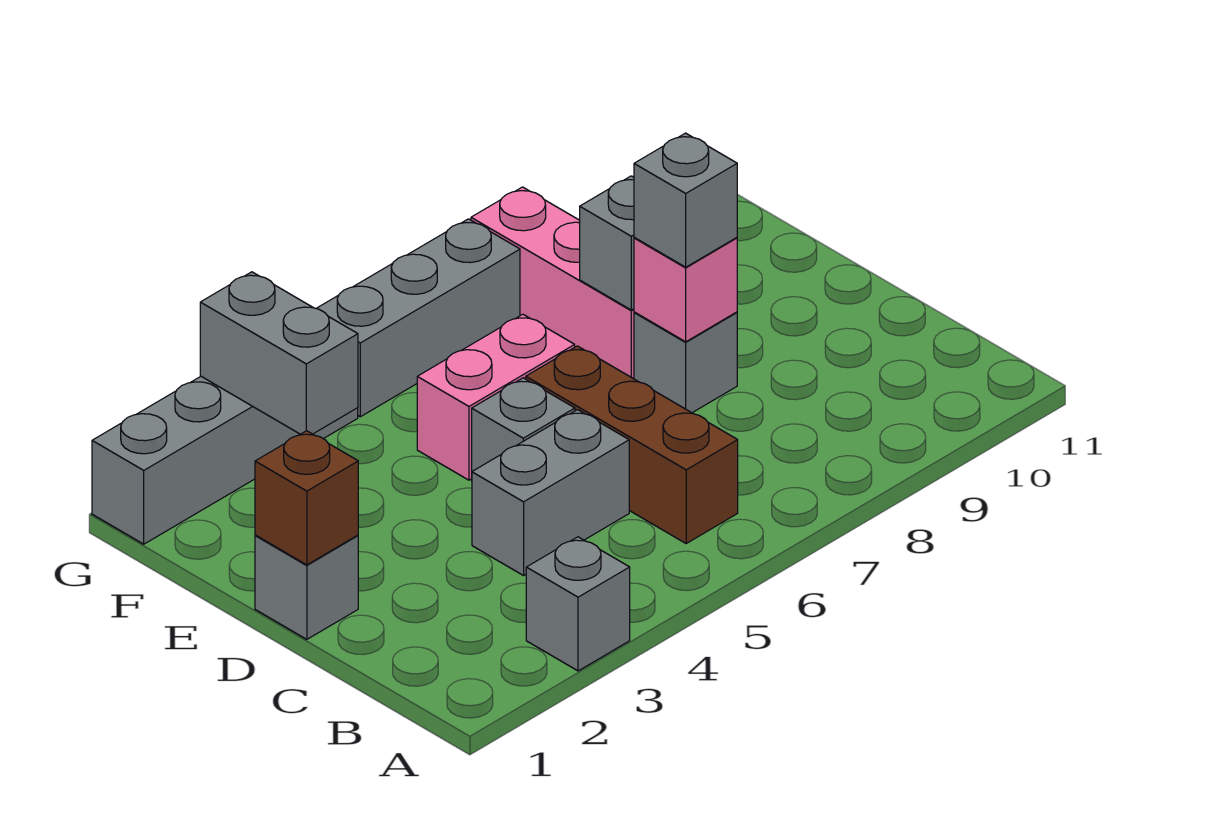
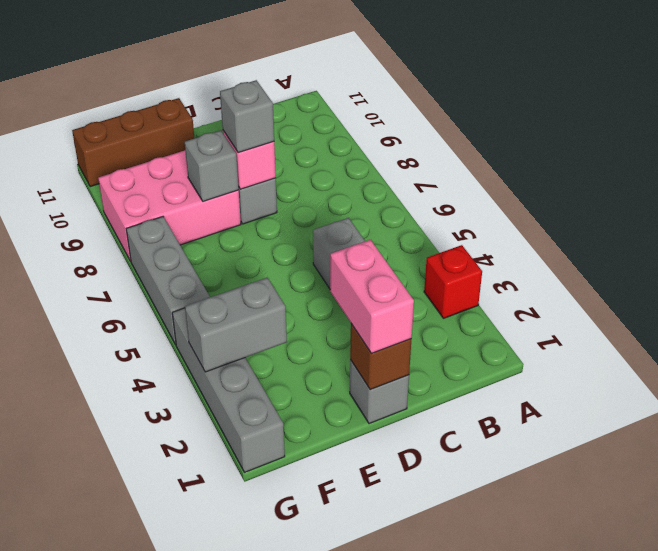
grey brick A3 level 1 -> red brick A3 level 1
brown brick B6:D6 level 1 -> brown brick E11:G11 level 1
grey brick D5 level 1 -> none
pink brick E5:E6 level 1 -> pink brick D1:D2 level 3
pink brick E8:G8 level 1 -> pink brick E8:G9 level 1

